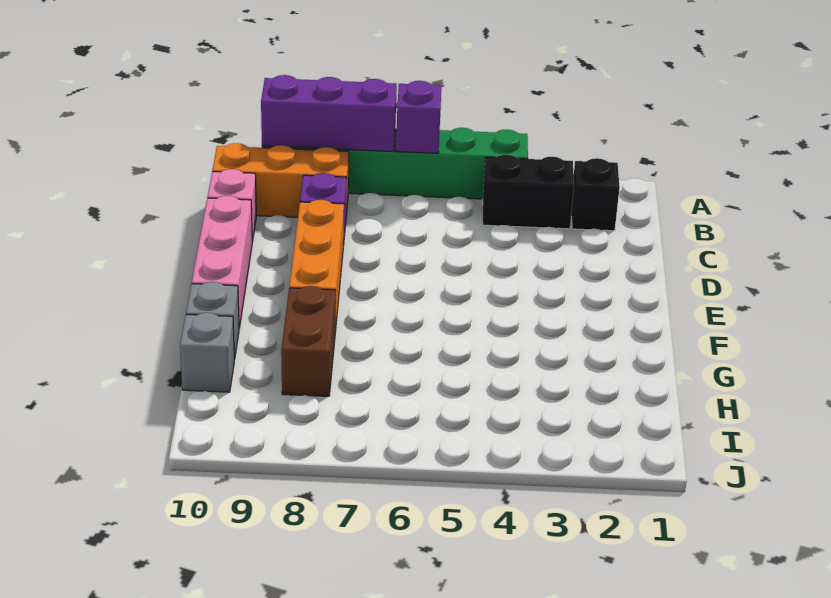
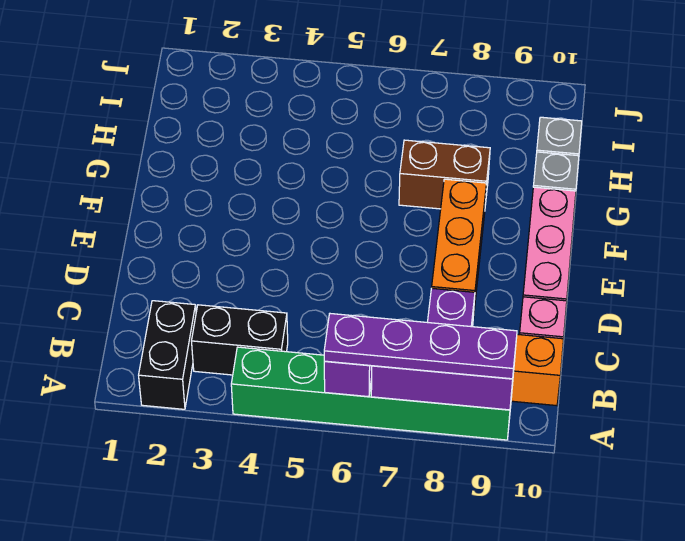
none -> purple plate A6:A9 level 3
black brick B2 level 1 -> black brick A2:B2 level 1
brown brick G8:H8 level 1 -> brown brick G7:G8 level 1

